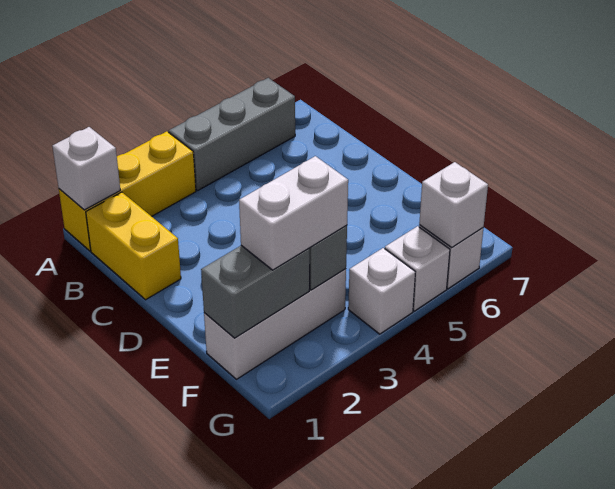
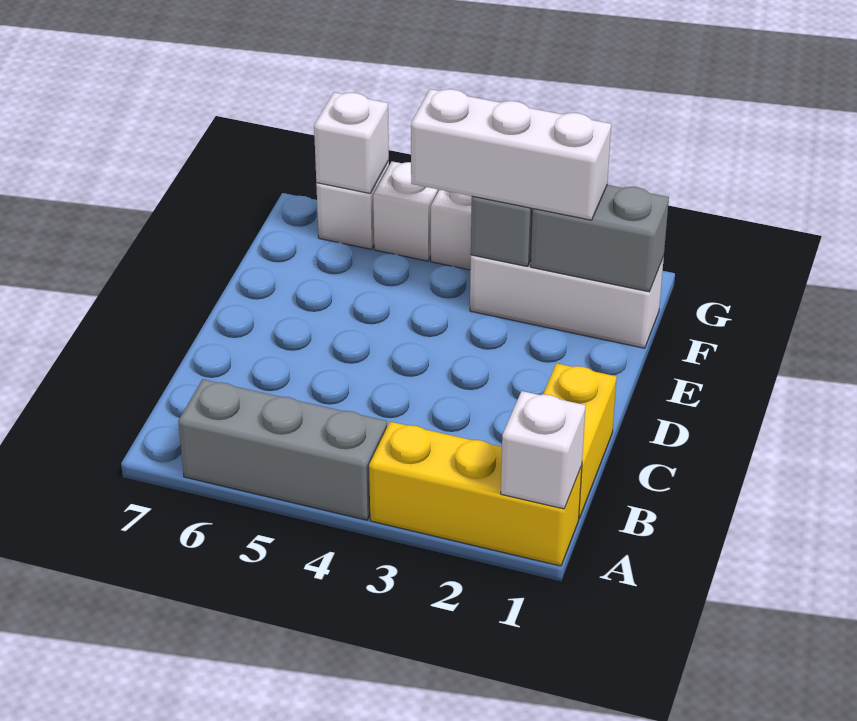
white brick F2:F3 level 3 -> white brick F2:F4 level 3

